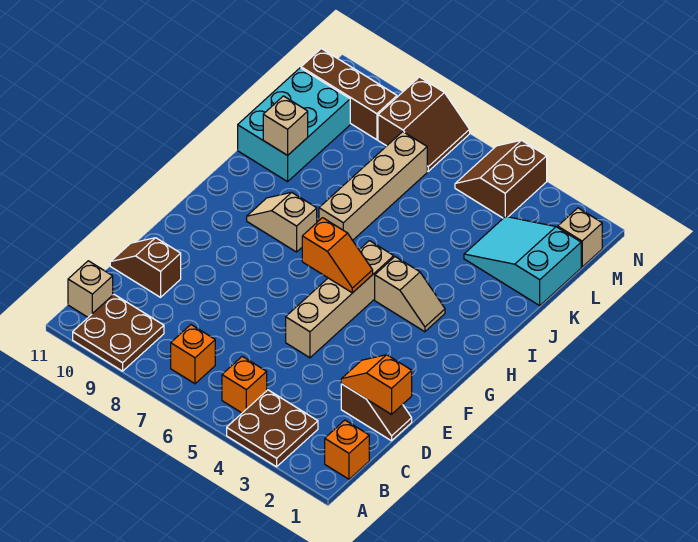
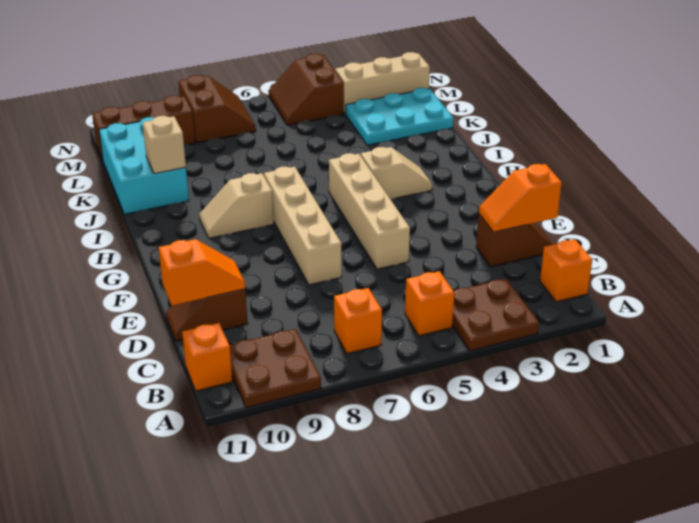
tan brick B11 level 1 -> orange brick B11 level 1
orange slope G5:G6 level 2 top 6 -> orange slope D10:D11 level 2 top 11
tan brick I7:L7 level 1 -> tan brick E7:H7 level 1
cyan slope K1:L3 level 1 top 1 -> cyan plate K1:L3 level 1
tan brick M1 level 1 -> tan brick M1:M3 level 1

